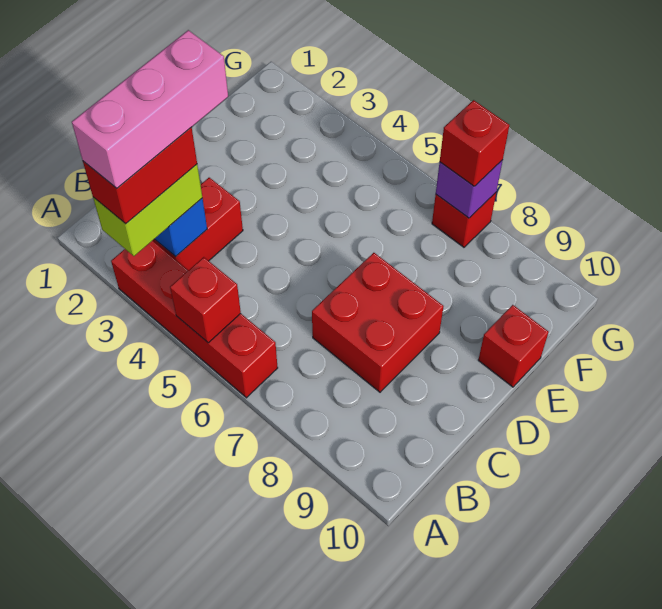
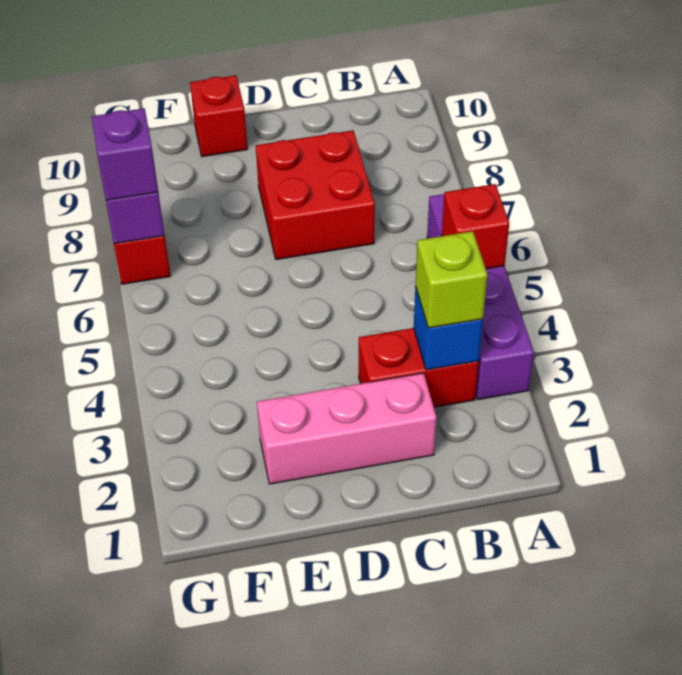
red brick A3:A6 level 1 -> purple brick A3:A6 level 1
lime brick A3:B3 level 3 -> lime brick B3 level 3
red brick A3:B3 level 4 -> none
pink brick A3:C3 level 5 -> pink brick C2:E2 level 1
red brick G7 level 3 -> purple brick G7 level 3

